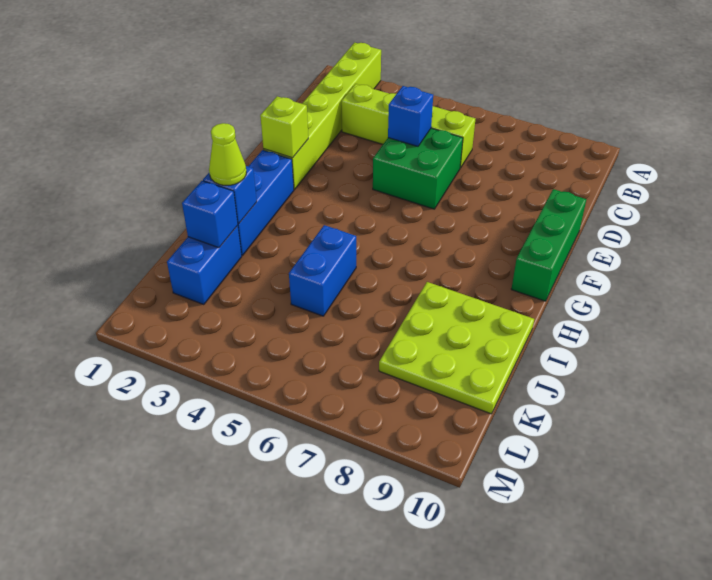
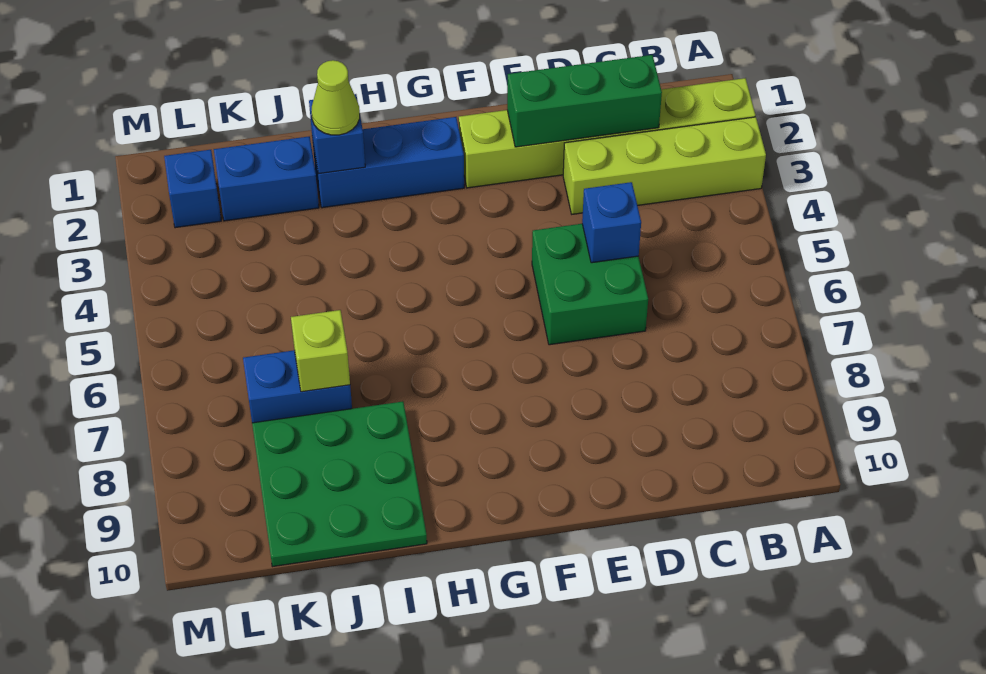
lime brick C3:C6 level 1 -> lime brick A3:D3 level 1
green brick E10:G10 level 1 -> green brick C2:E2 level 2
lime brick F2 level 2 -> lime brick J7 level 2
blue brick I5:J5 level 1 -> blue brick J7:K7 level 1
lime plate I8:K10 level 1 -> green plate I8:K10 level 1
blue brick J2 level 2 -> blue brick L2 level 1

